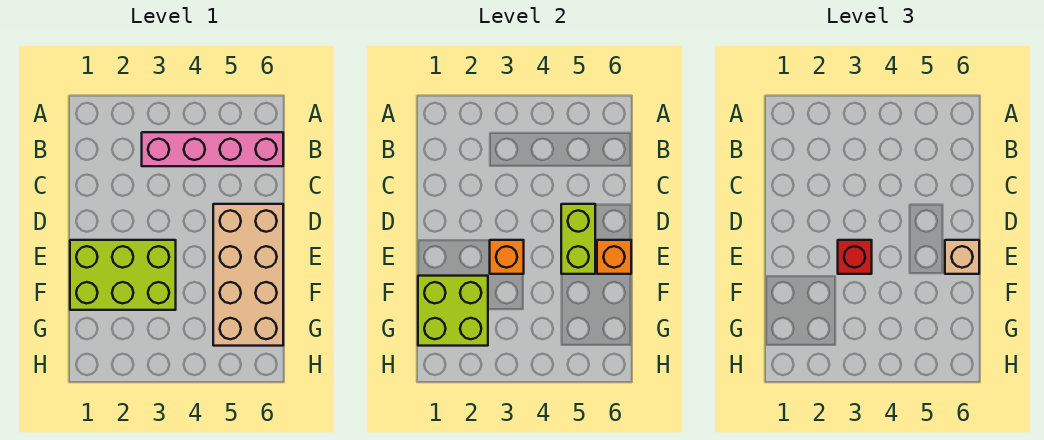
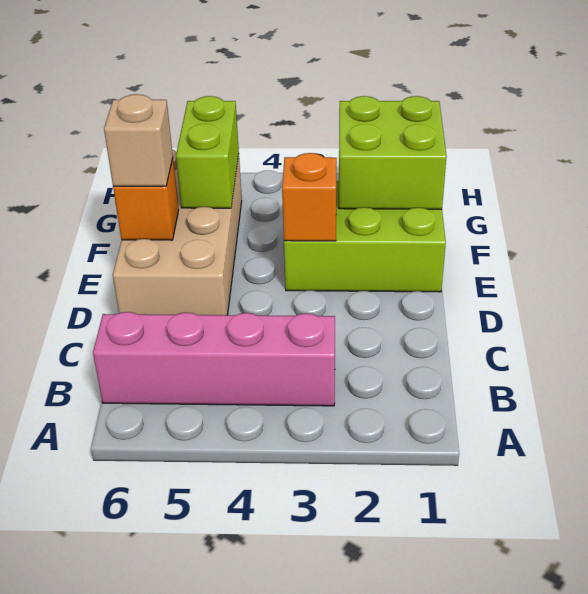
lime brick D5:E5 level 2 -> lime brick F5:G5 level 2
red brick E3 level 3 -> none

